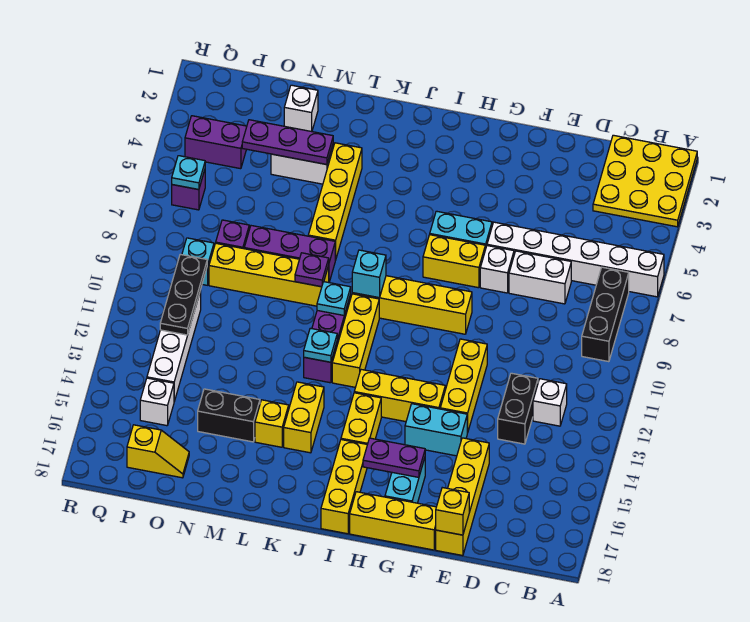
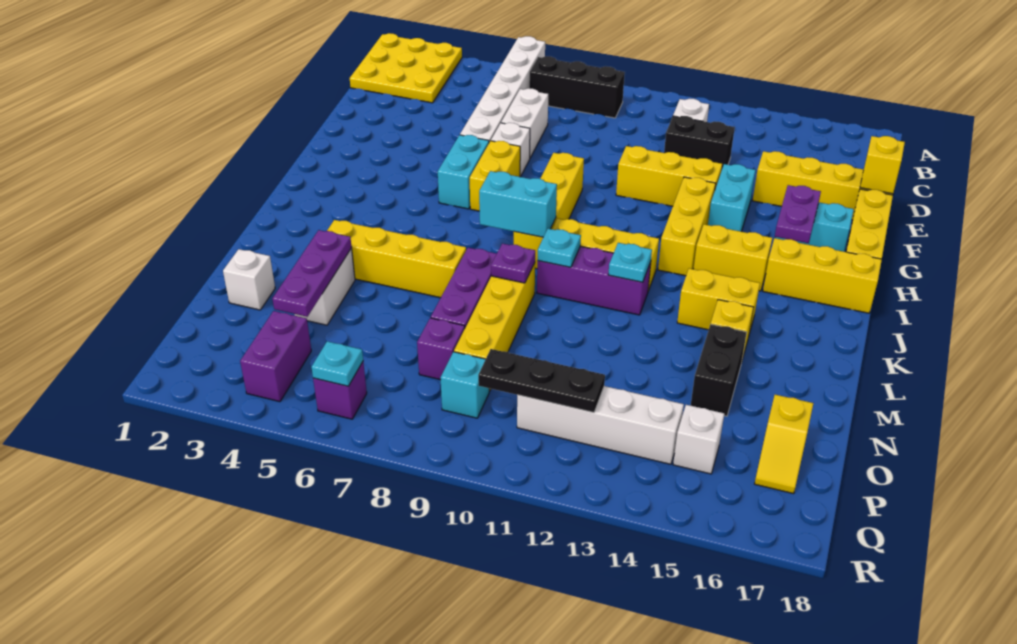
cyan brick J9 level 2 -> cyan brick J8:J9 level 2
yellow slope O17:P17 level 1 top P -> yellow slope O17:P17 level 1 top O

